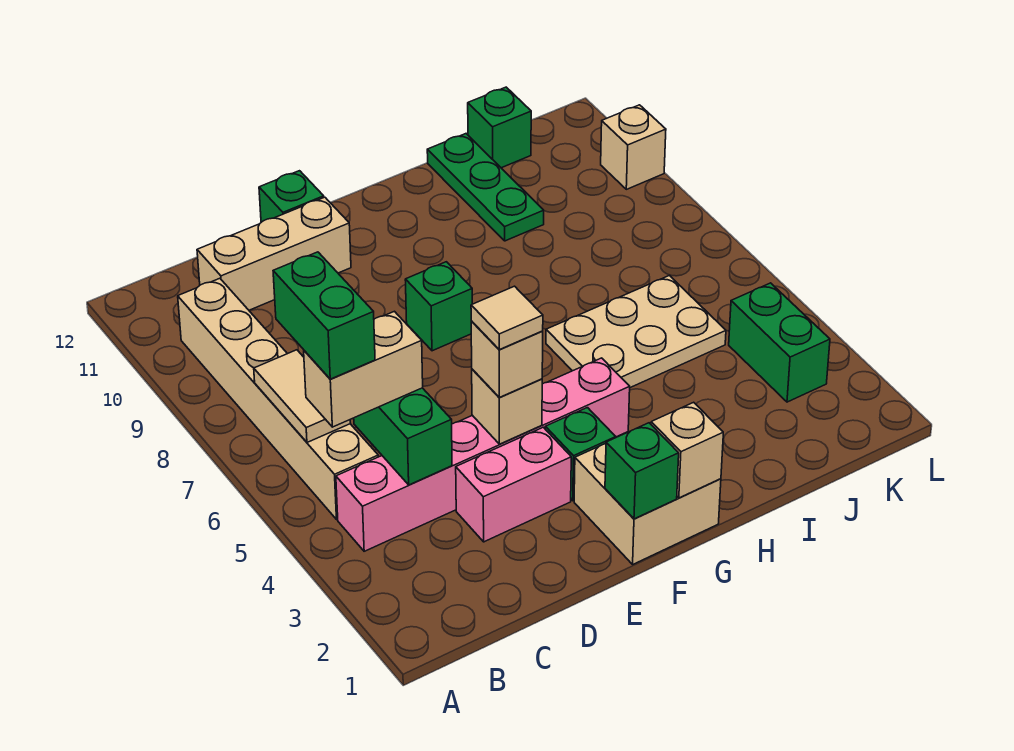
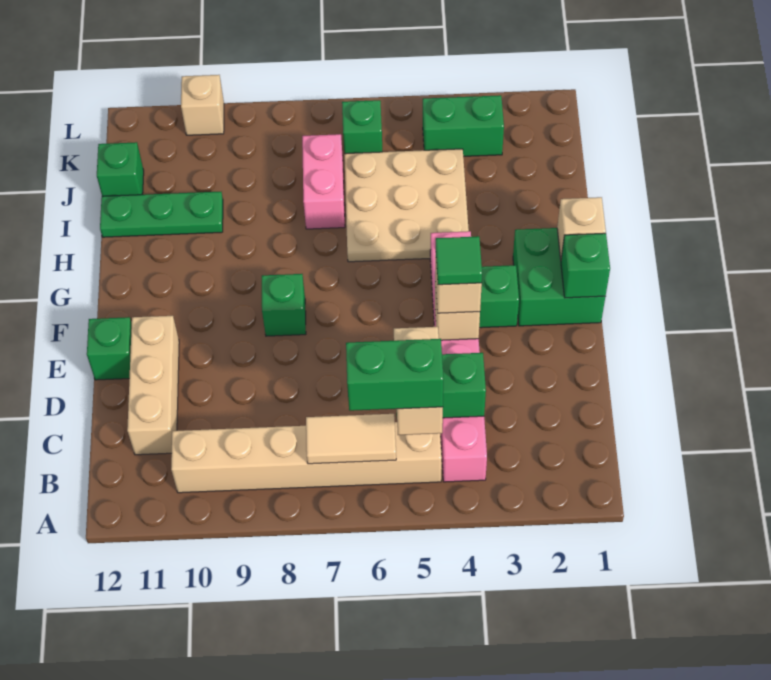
pink brick D3:E3 level 1 -> pink brick I7:J7 level 1
tan tile E4 level 4 -> green tile E4 level 4
tan brick F1:G2 level 1 -> green brick F1:G2 level 1
tan plate H5:J6 level 1 -> tan plate H4:J6 level 1
none -> green brick K6 level 1

